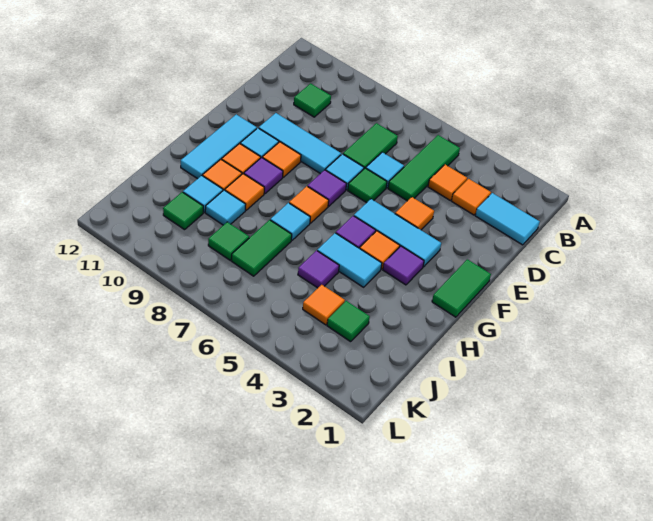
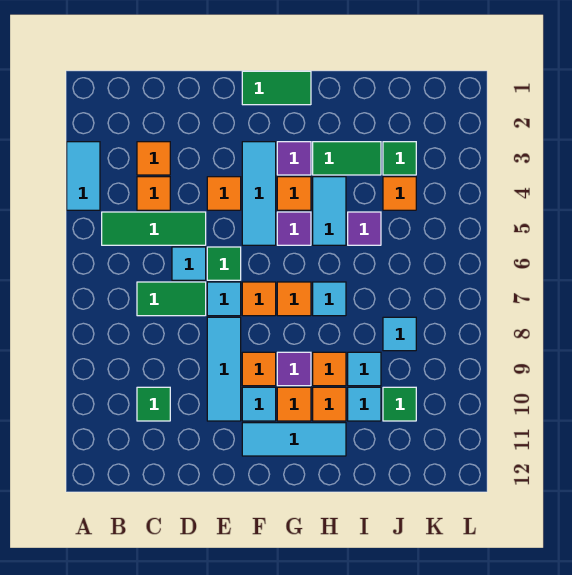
cyan tile C1:C2 level 1 -> cyan tile A3:A4 level 1
purple tile F7 level 1 -> orange tile F7 level 1
green tile I7:J7 level 1 -> green tile H3:I3 level 1
green tile J8 level 1 -> cyan tile J8 level 1

